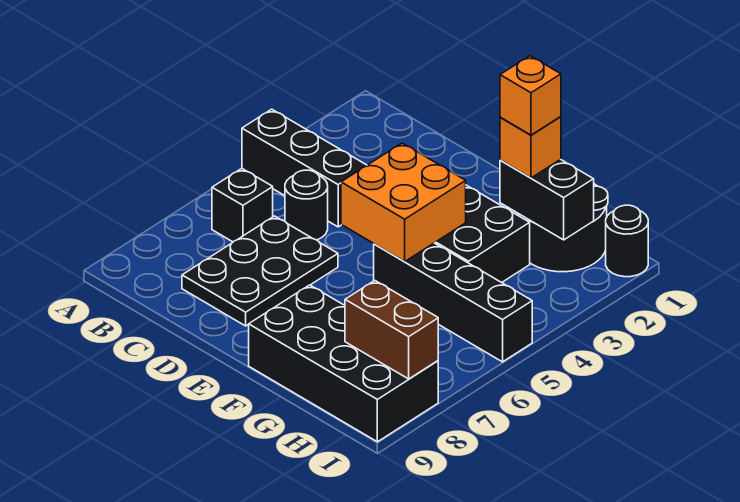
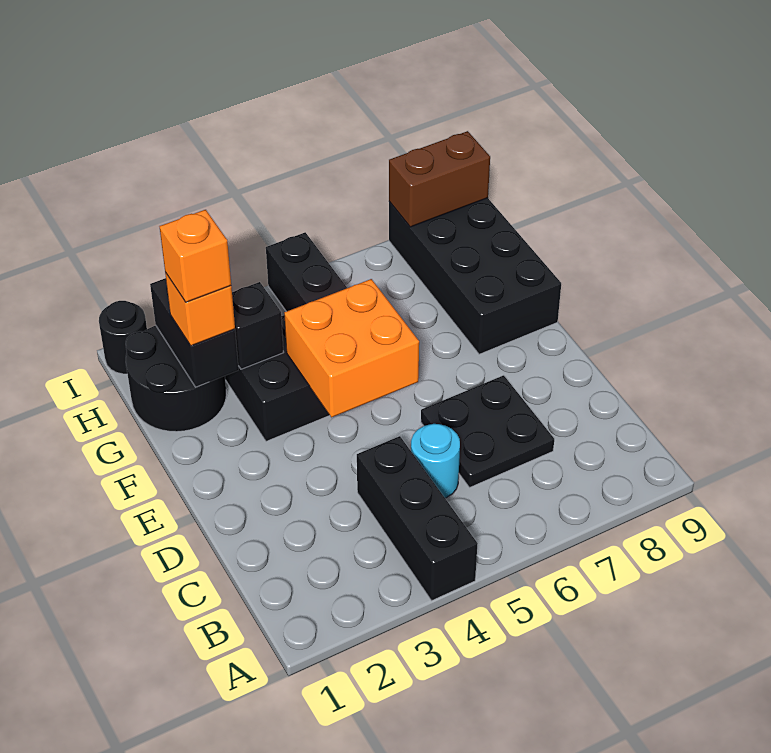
black brick B6 level 1 -> black brick G3 level 2
black round brick C5 level 1 -> cyan round brick C5 level 1
black plate C6:D8 level 1 -> black plate C6:D7 level 1
brown brick H8:I8 level 2 -> brown brick I8:I9 level 2

